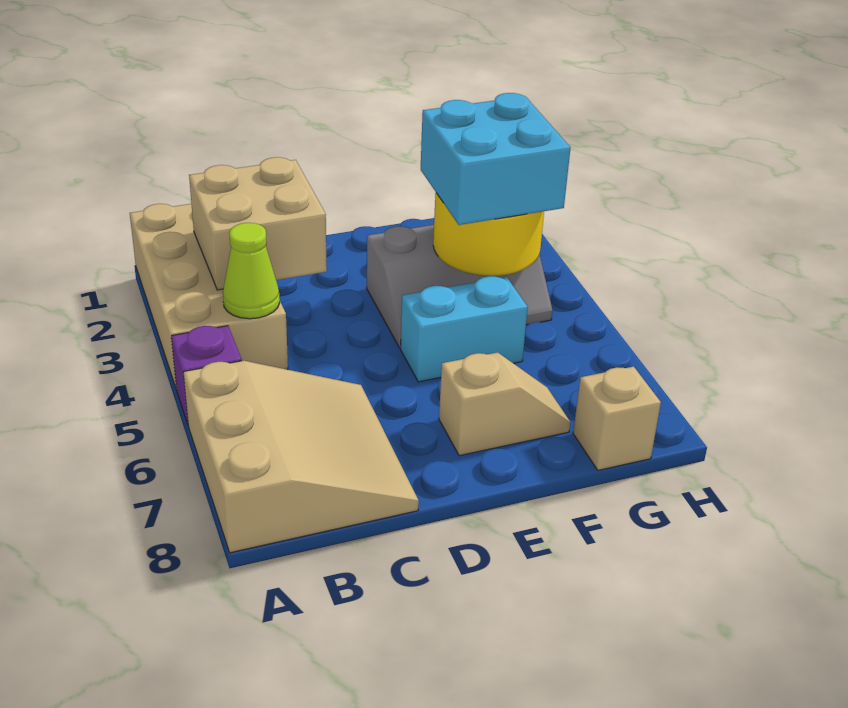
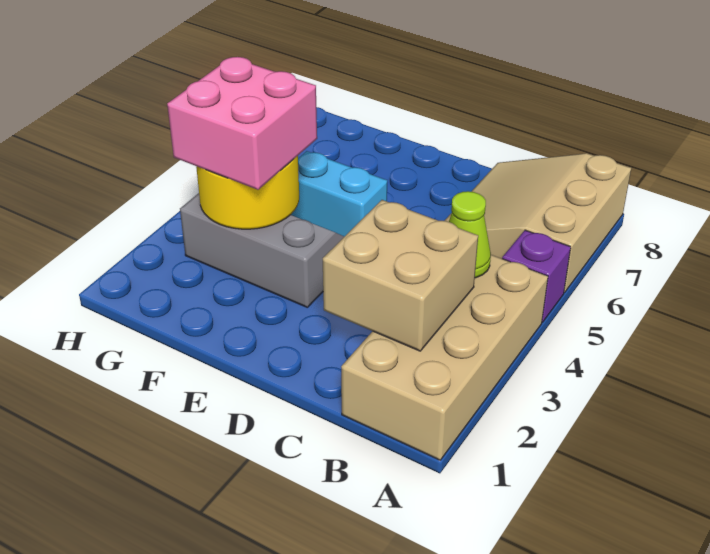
tan slope E7:F7 level 1 top E -> none
cyan brick F3:G4 level 3 -> pink brick F3:G4 level 3
tan brick G8 level 1 -> none

